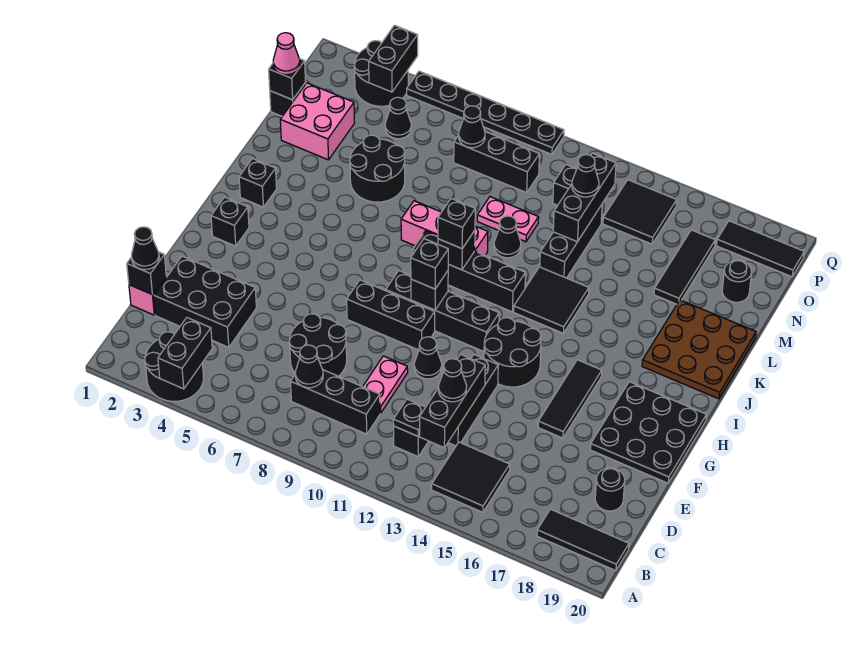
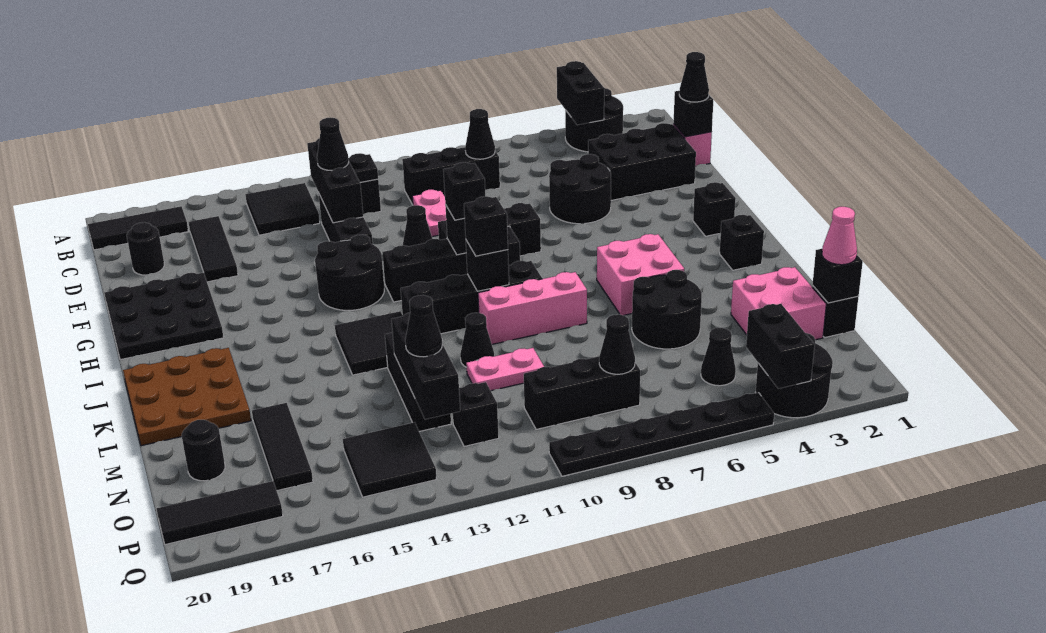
black round brick D7:E8 level 1 -> black round brick E5:F6 level 1
black tile F16:H16 level 1 -> black tile C17:E17 level 1
none -> pink brick J5:K6 level 1

